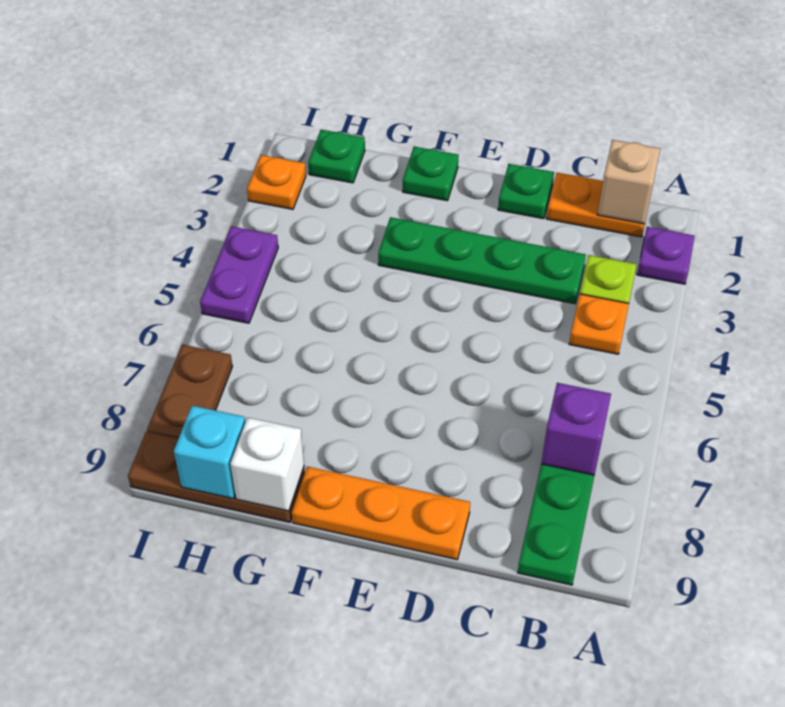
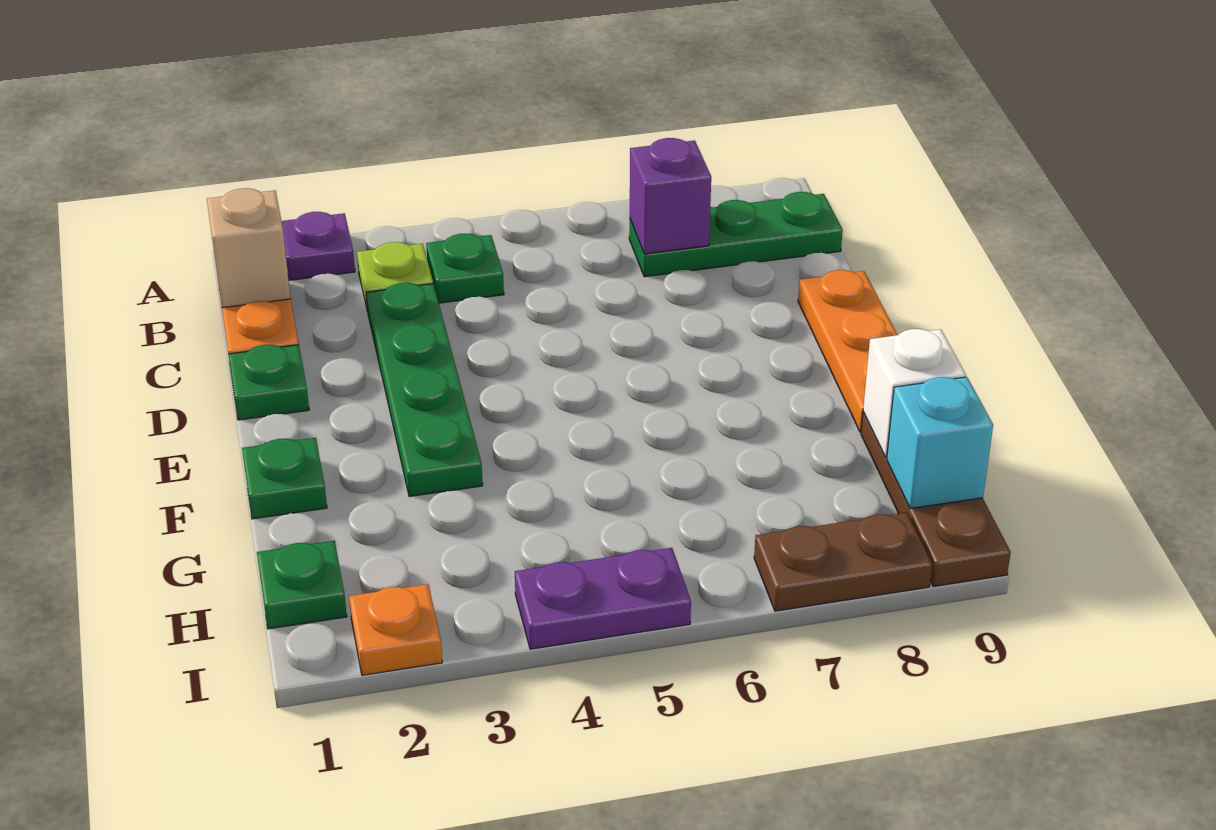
orange plate B4 level 1 -> green plate B4 level 1

